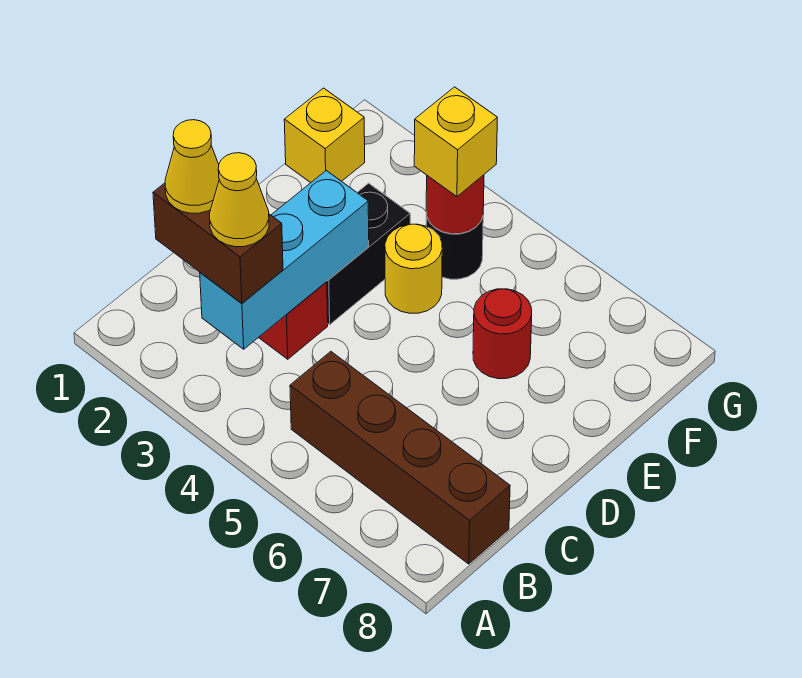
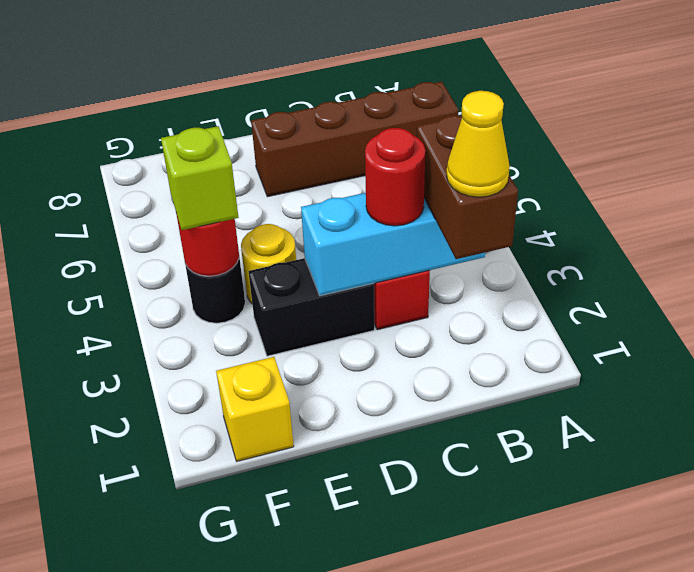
yellow cone B3 level 4 -> none
brown brick B5:B8 level 1 -> brown brick A7:D7 level 1
red round brick E6 level 1 -> red round brick C3 level 3
yellow brick F4 level 3 -> lime brick F4 level 3

